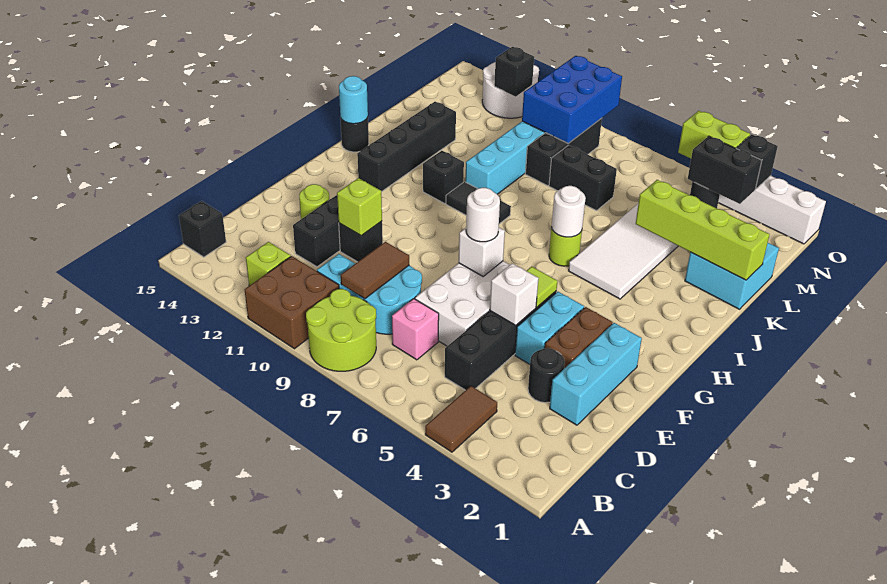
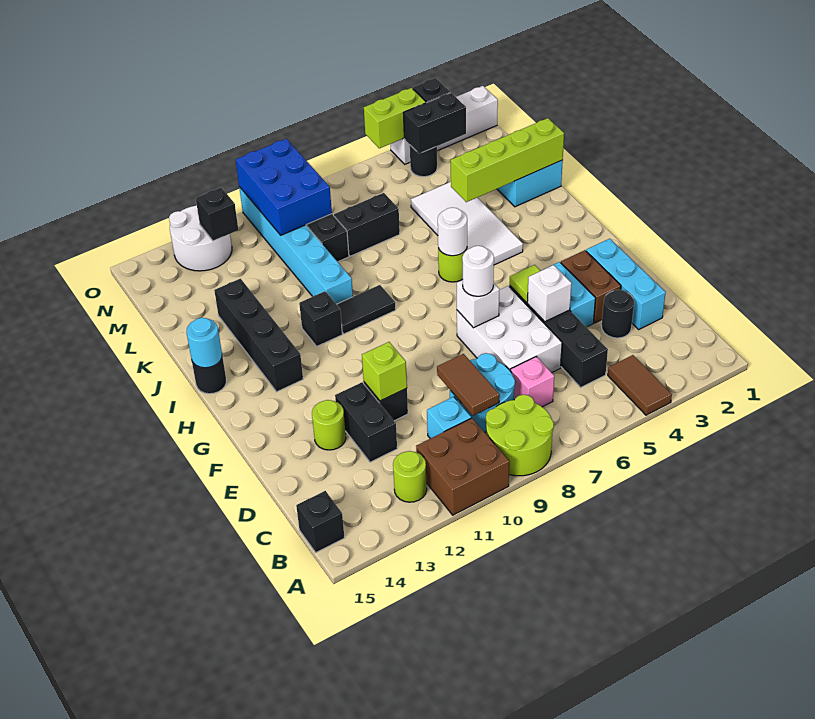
lime brick B12 level 1 -> lime round brick B12 level 1

